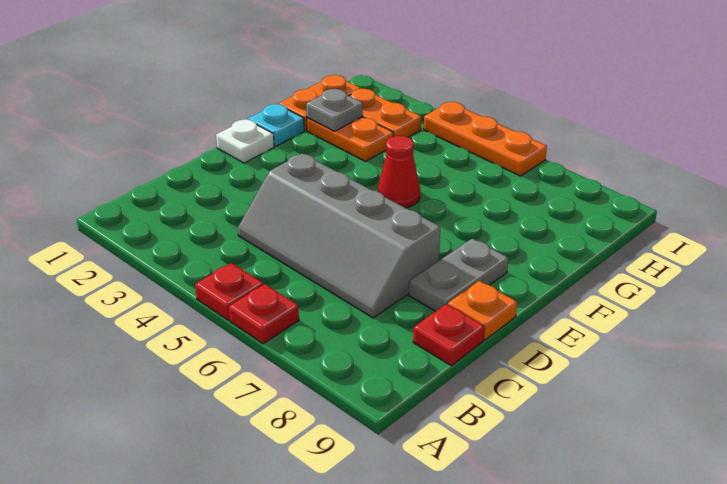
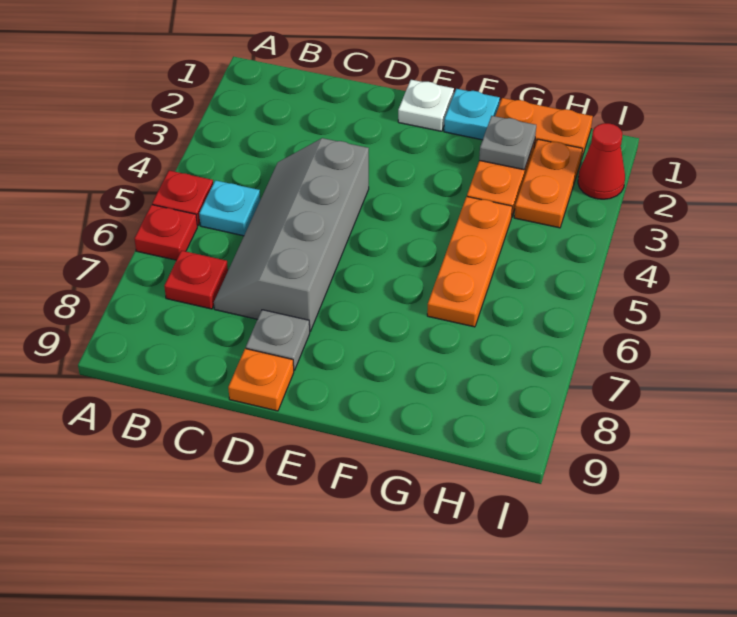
none -> cyan plate B5 level 1
red plate C9 level 1 -> red plate B7 level 1
grey plate D8:E8 level 1 -> grey plate D8 level 1
red cone F5 level 1 -> red cone I2 level 1
orange plate I4:I6 level 1 -> orange plate G4:G6 level 1

